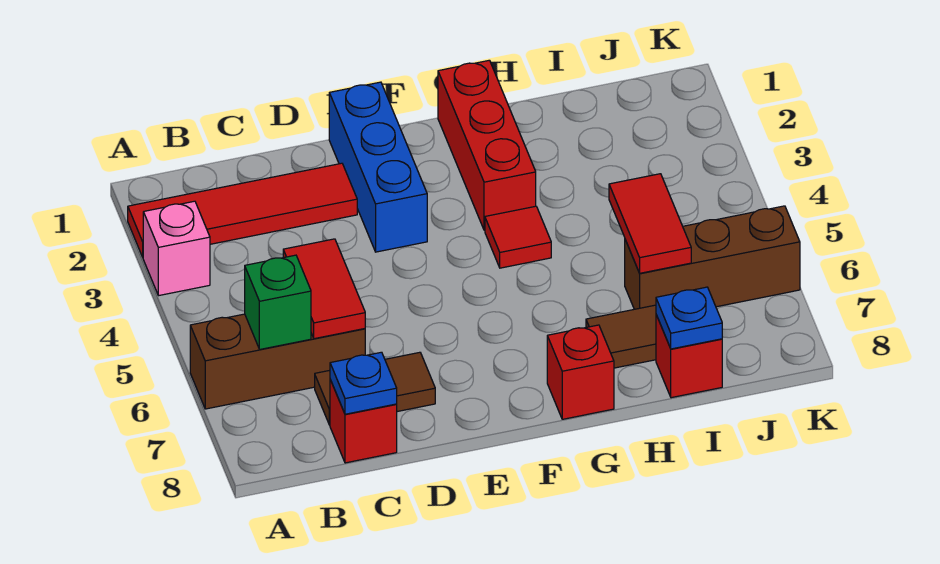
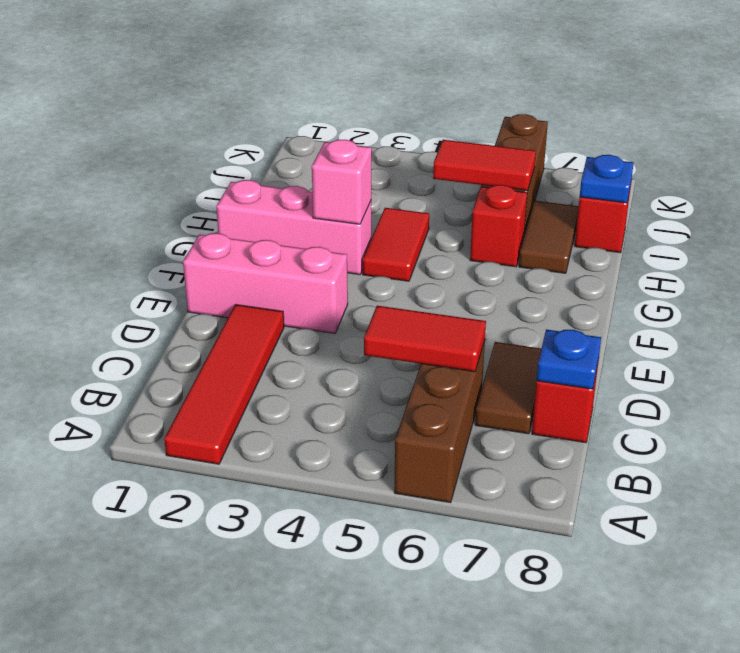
pink brick A3 level 1 -> pink brick G3 level 2
green brick B6 level 2 -> none
blue brick E1:E3 level 1 -> pink brick E1:E3 level 1
red brick G1:G3 level 1 -> pink brick G1:G3 level 1
red tile G4 level 1 -> red tile G4:H4 level 1
red brick G8 level 1 -> red brick H6 level 1

